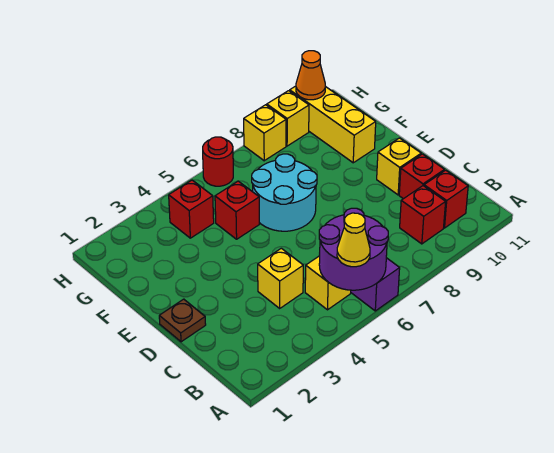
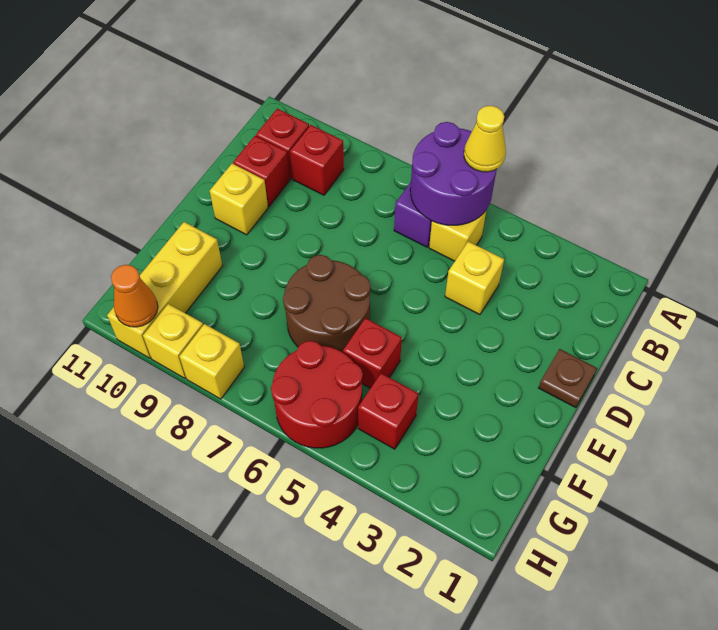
cyan round brick E6:F7 level 1 -> brown round brick E6:F7 level 1
red round brick H6 level 1 -> red round brick G5:H6 level 1

